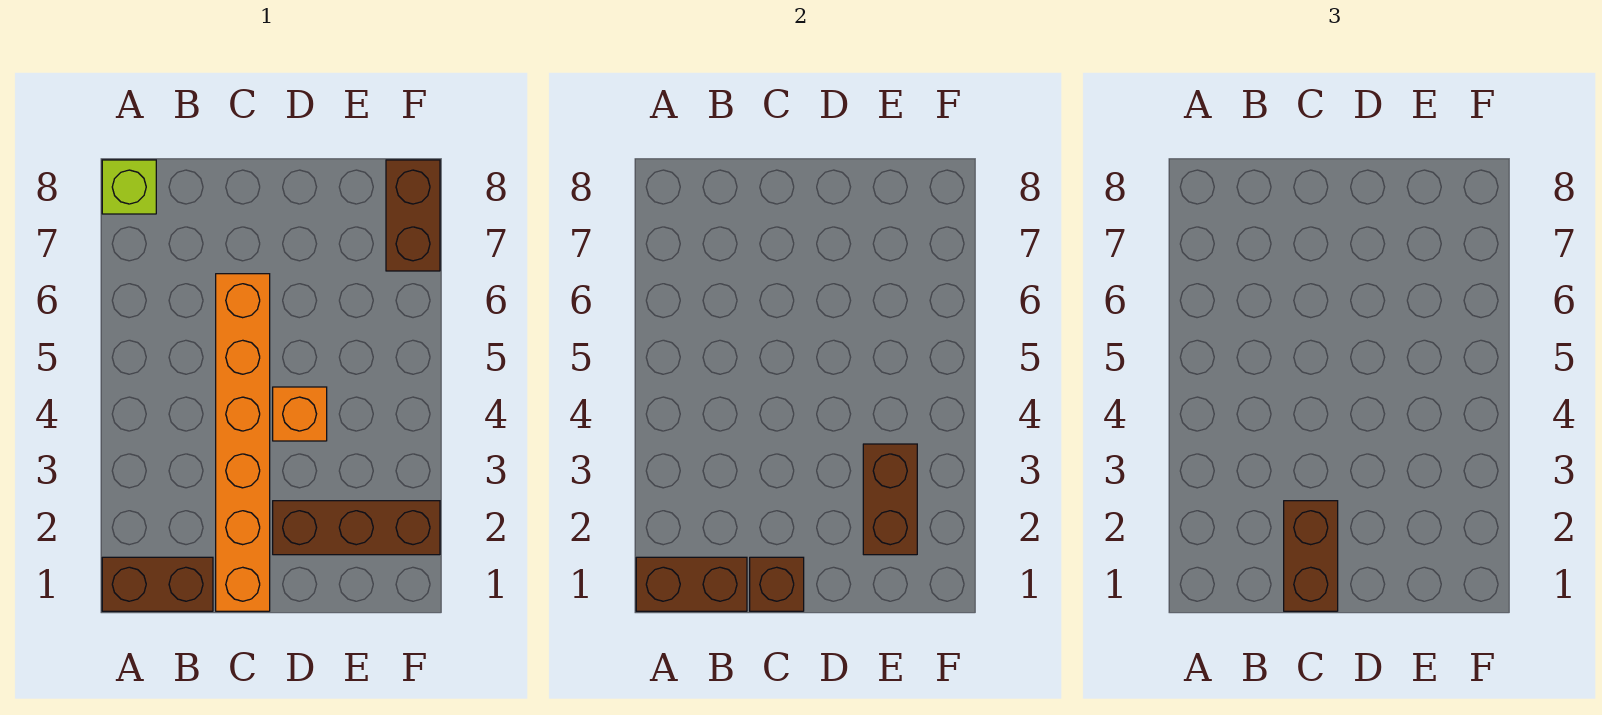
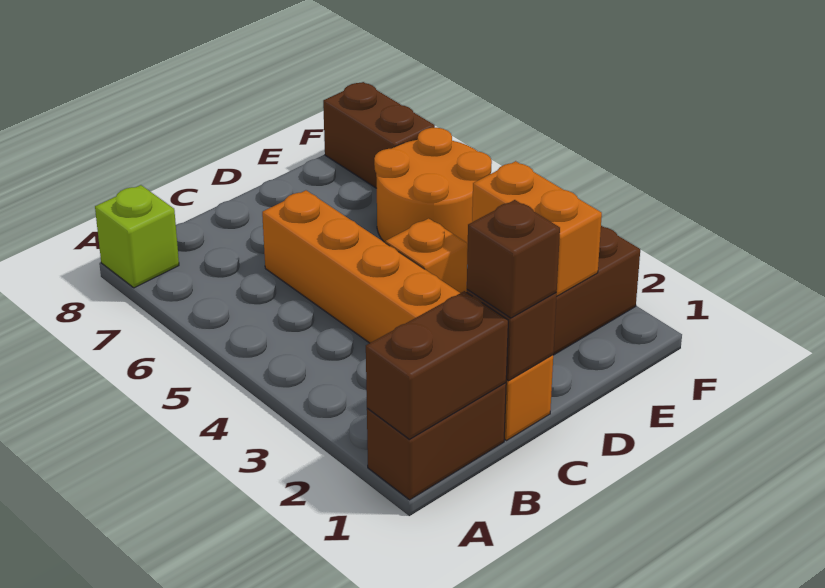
brown brick C1:C2 level 3 -> brown brick C1 level 3
brown brick E2:E3 level 2 -> orange brick E2:E3 level 2
none -> orange round brick E5:F6 level 1

